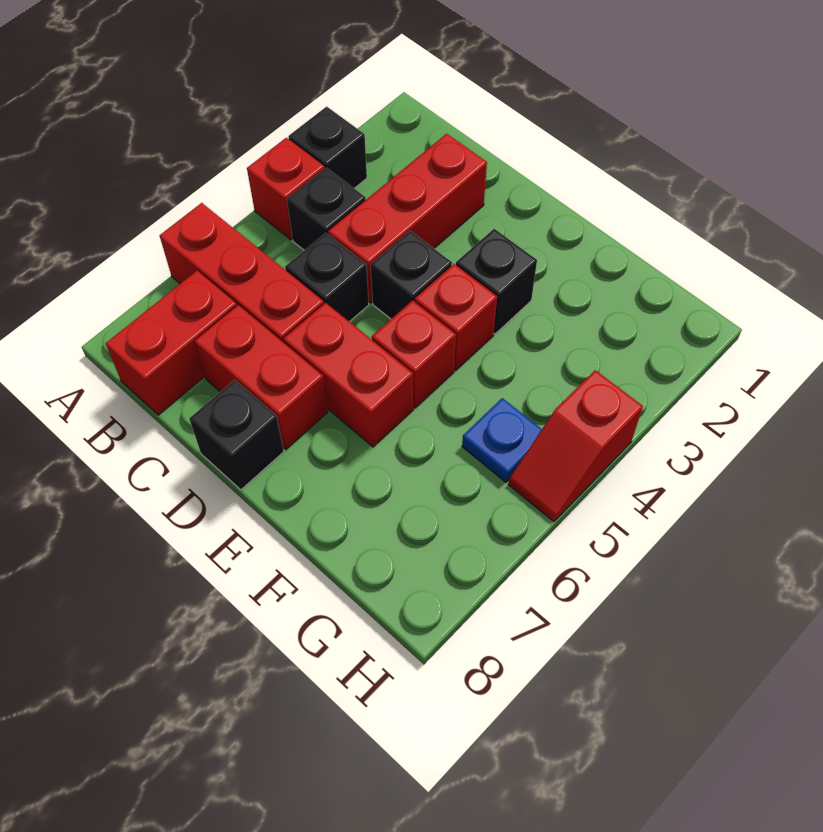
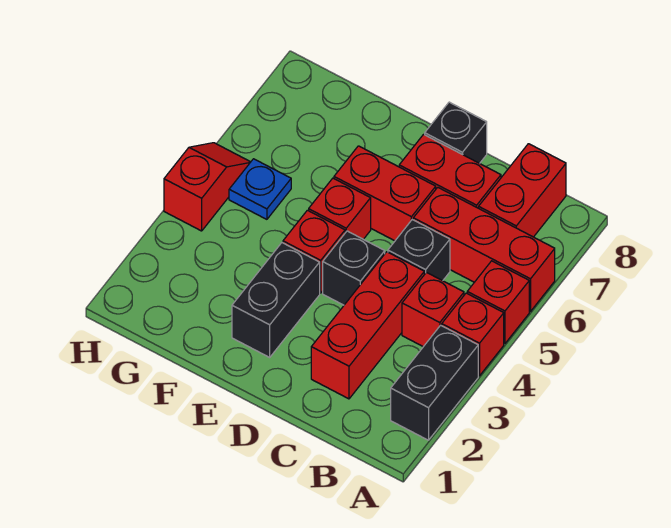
black brick A3 level 1 -> black brick A2:A3 level 1
none -> red brick A5 level 1
black brick B4 level 1 -> red brick B4 level 1
black brick E3 level 1 -> black brick E2:E3 level 1

